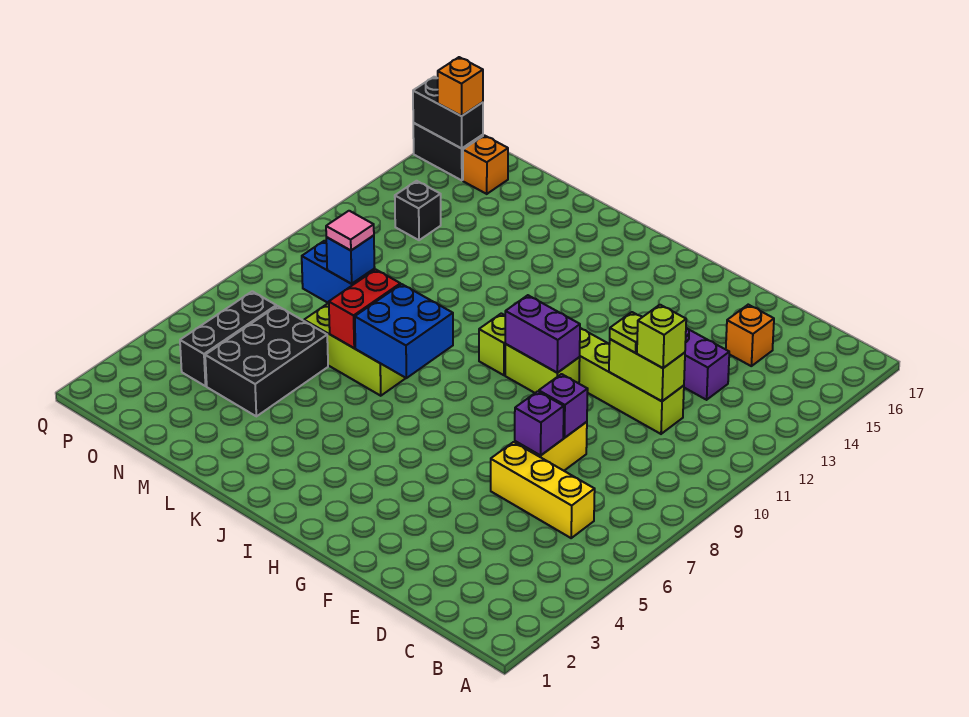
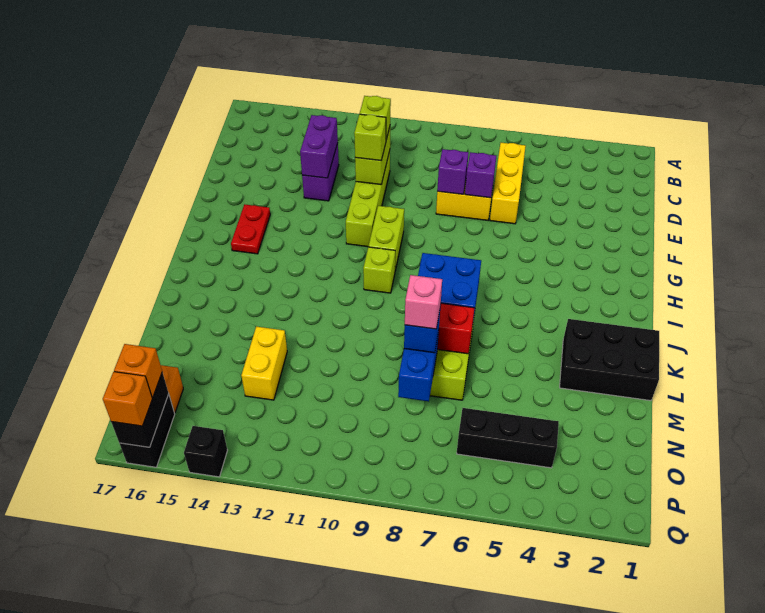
orange brick D15 level 1 -> orange brick Q16 level 3
lime plate E11 level 3 -> lime brick E11 level 3
purple brick G10:H10 level 2 -> purple brick D13:E13 level 2
none -> red plate G15:H15 level 1
black brick M4:N6 level 1 -> black brick K1:L3 level 1
pink tile M8 level 4 -> pink brick M8 level 4
none -> yellow brick M13:N13 level 1
black brick O13 level 1 -> black brick Q14 level 1

